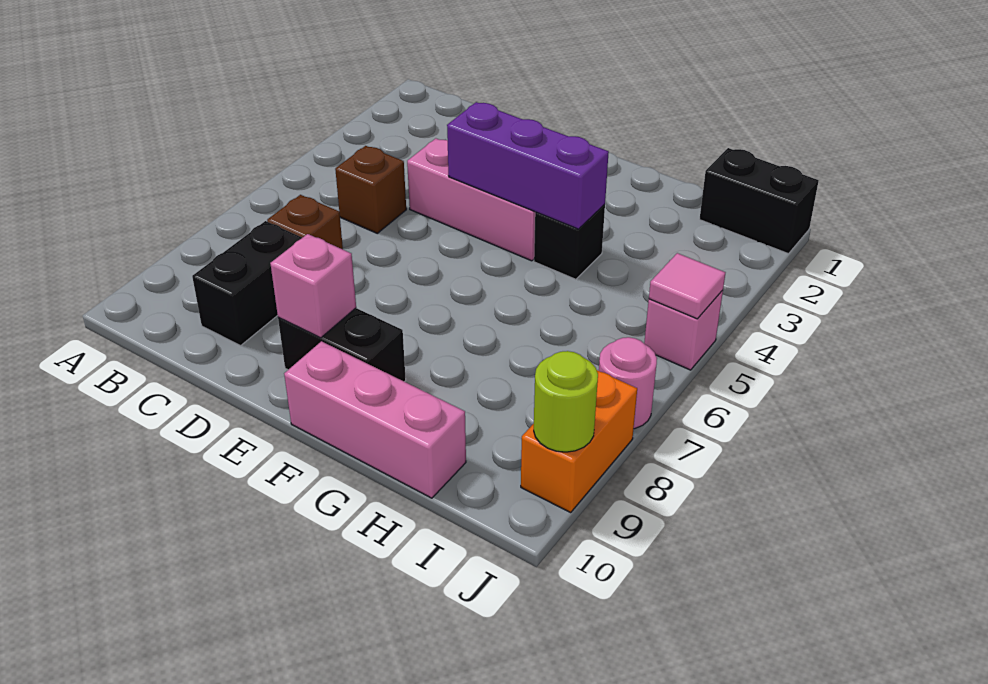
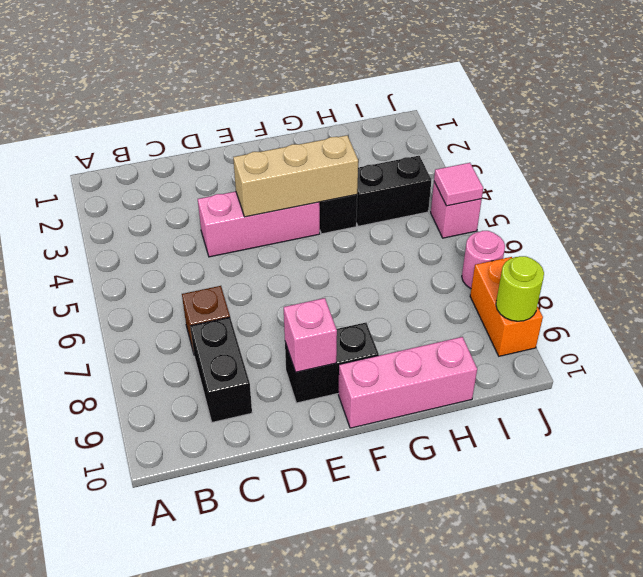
brown brick C5 level 1 -> none
purple brick E4:G4 level 2 -> tan brick E4:G4 level 2
black brick I1:J1 level 1 -> black brick H4:I4 level 1

